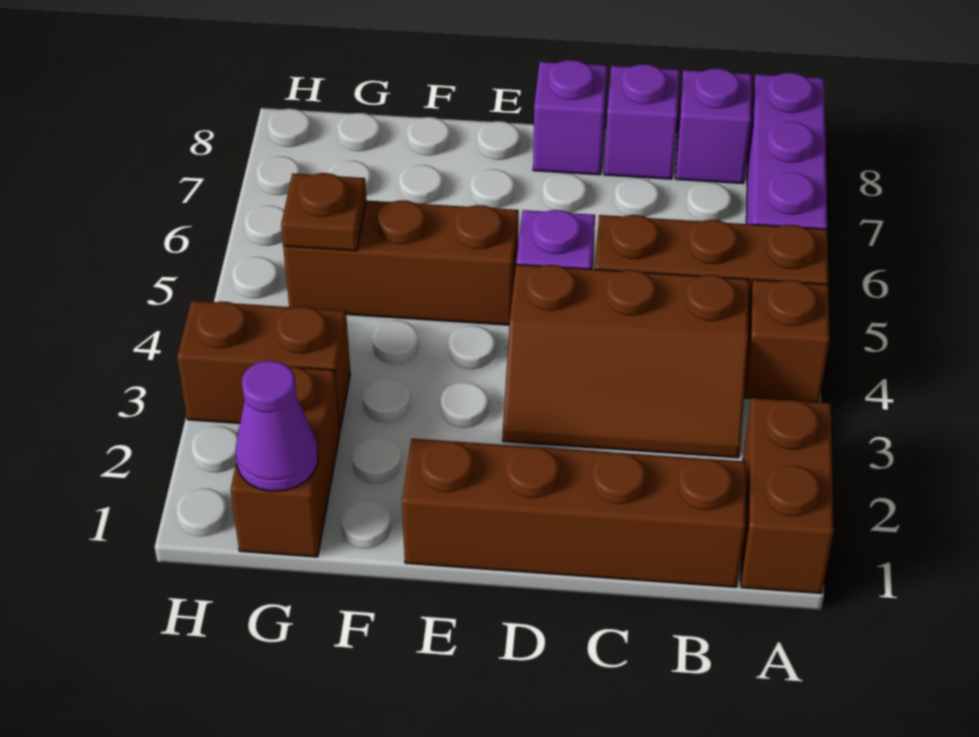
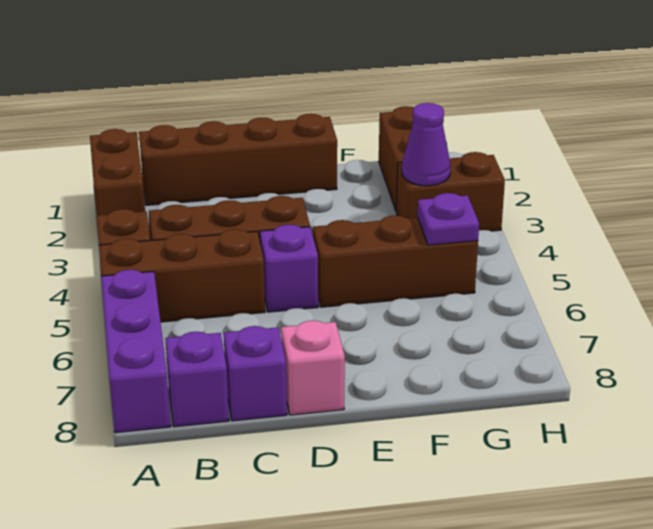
purple brick D8 level 1 -> pink brick D8 level 1
purple cone G1 level 2 -> purple cone G3 level 2
brown plate G5 level 2 -> purple plate G5 level 2

